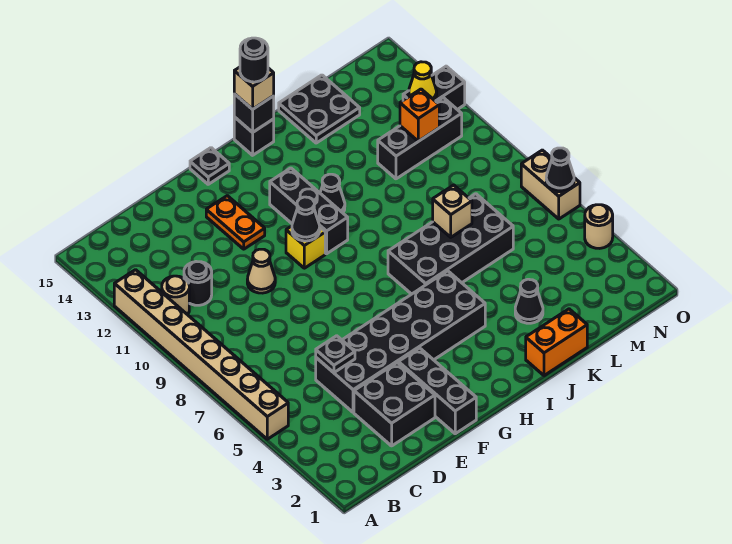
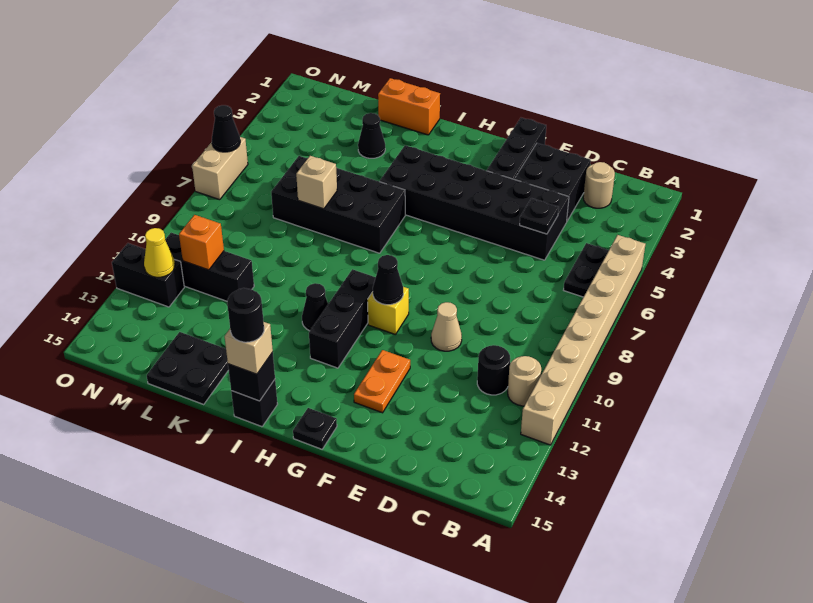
none -> black plate B5:B6 level 1
tan round brick O4 level 1 -> tan round brick C2 level 1

